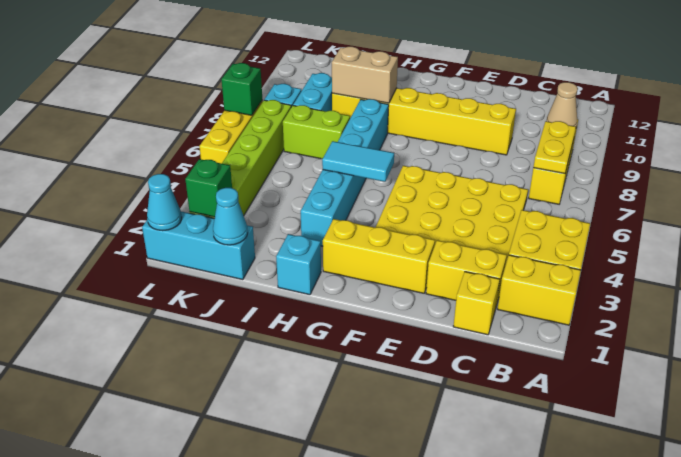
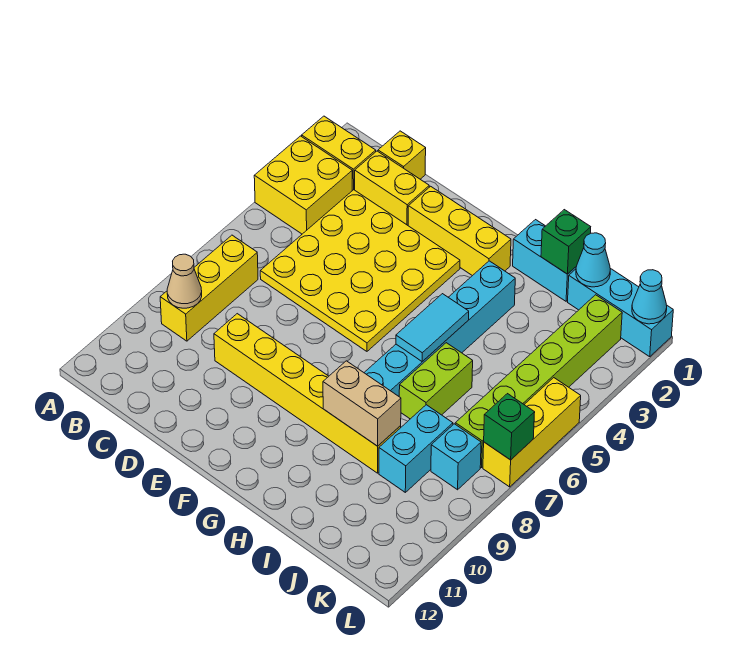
yellow plate B7:B8 level 2 -> none
cyan tile G5:H5 level 2 -> cyan tile H5:H6 level 2
cyan brick H1 level 1 -> cyan brick H1:I1 level 1
lime brick I7:J7 level 1 -> lime brick I6:I7 level 1
green brick K2 level 2 -> green brick I1 level 2

